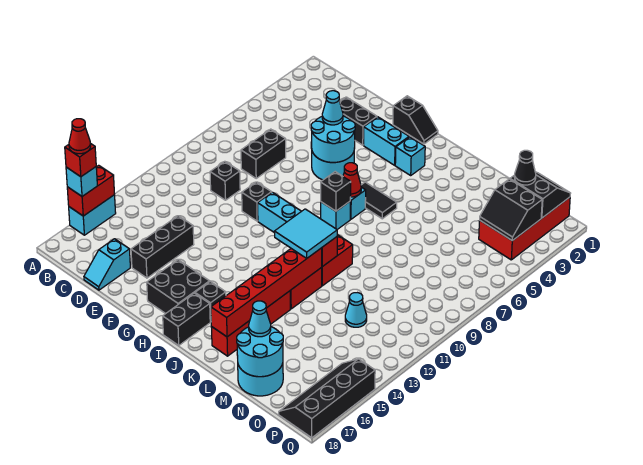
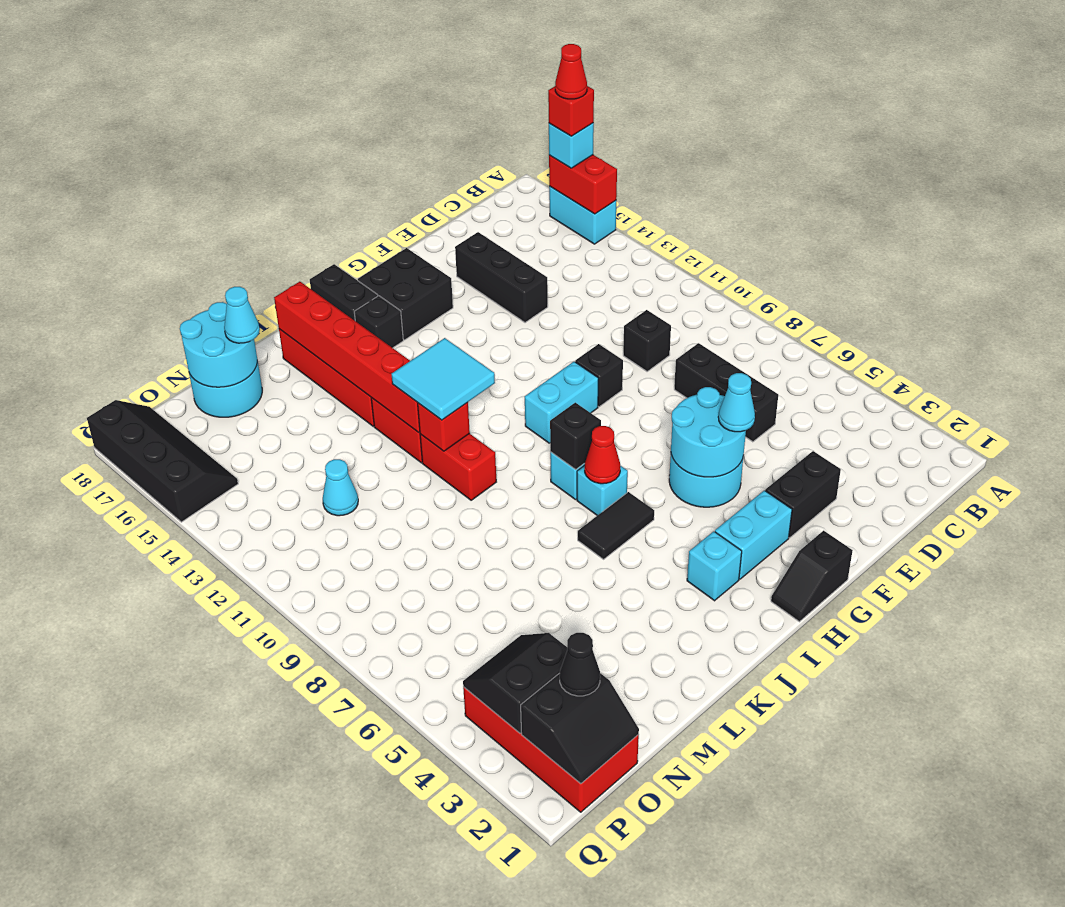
black brick D7:D8 level 1 -> black brick D6:D8 level 1
cyan slope D17:D18 level 1 top 17 -> none

